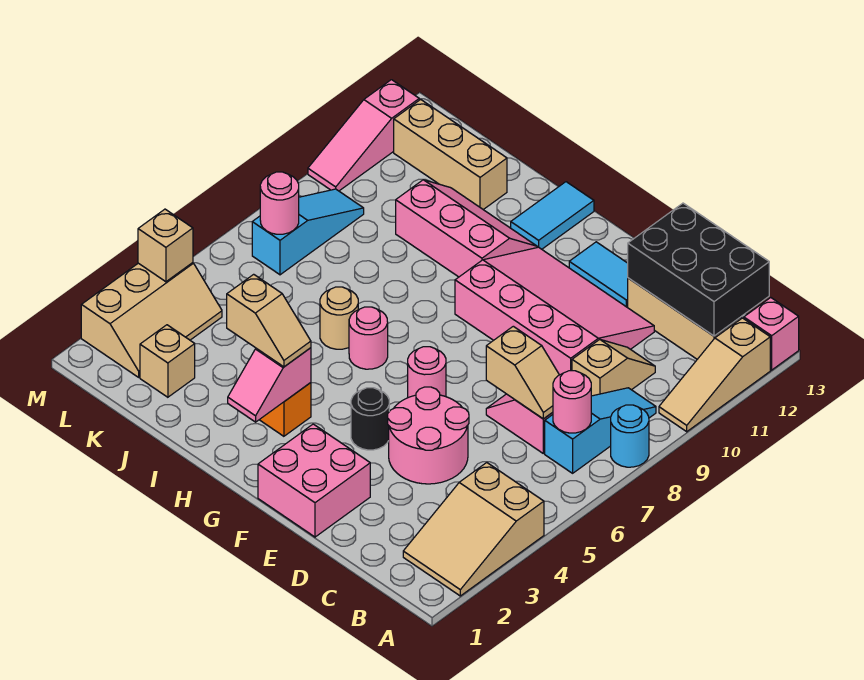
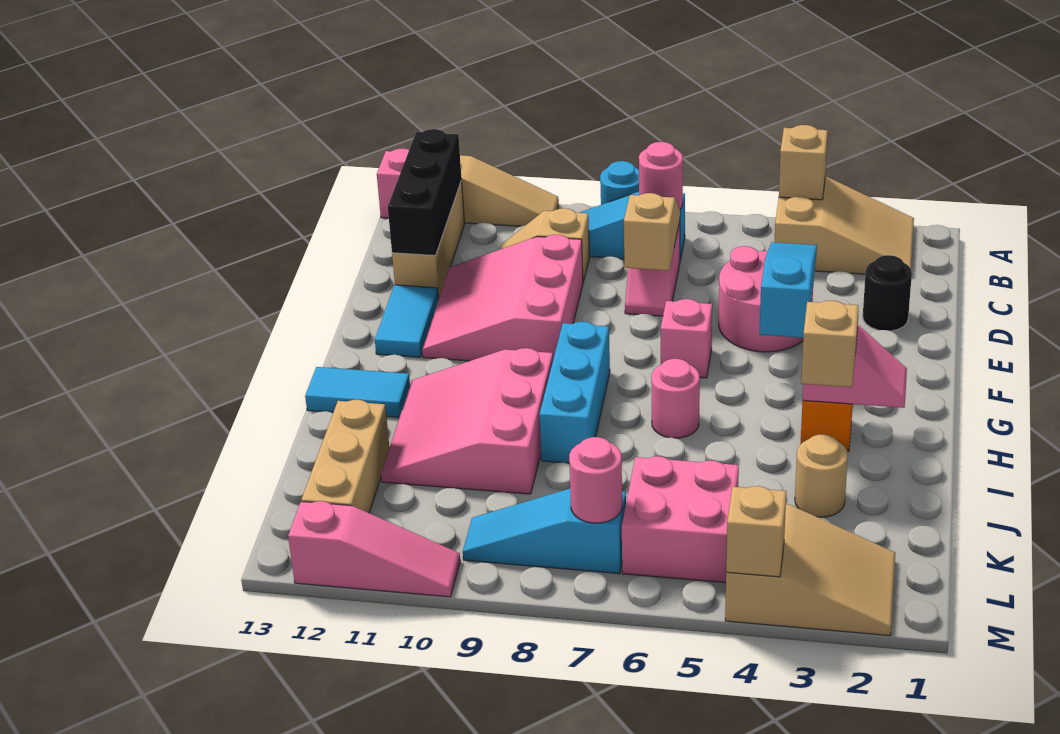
black brick B12:D13 level 2 -> black brick B12:D12 level 2
none -> cyan slope D4:F4 level 2 top F
pink slope D9:G11 level 1 top 9 -> pink slope D9:F11 level 1 top 9
pink brick E1:F2 level 1 -> pink brick K5:L6 level 1
black round brick F4 level 1 -> black round brick D2 level 1
pink round brick F6 level 1 -> pink brick F6 level 1
none -> cyan brick G8:I8 level 1
pink slope H10:J11 level 1 top 10 -> pink slope H9:J11 level 1 top 9
tan round brick I6 level 1 -> tan round brick J3 level 1
tan brick K2 level 1 -> tan brick A4 level 2
tan slope L2:M4 level 1 top M -> tan slope L2:M4 level 1 top 4

